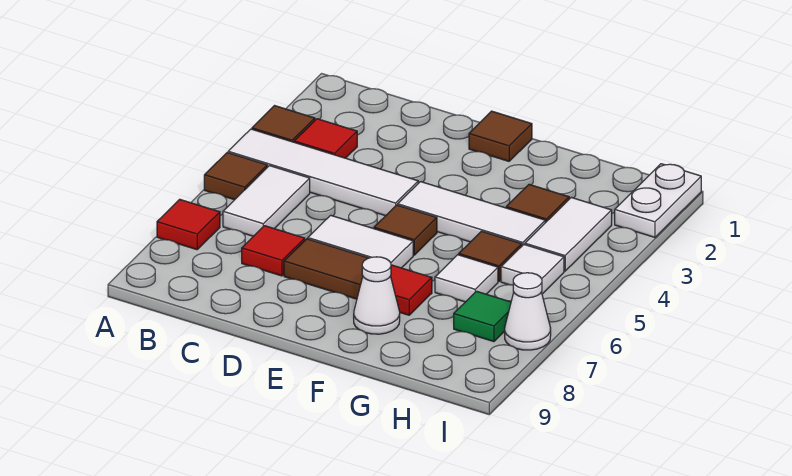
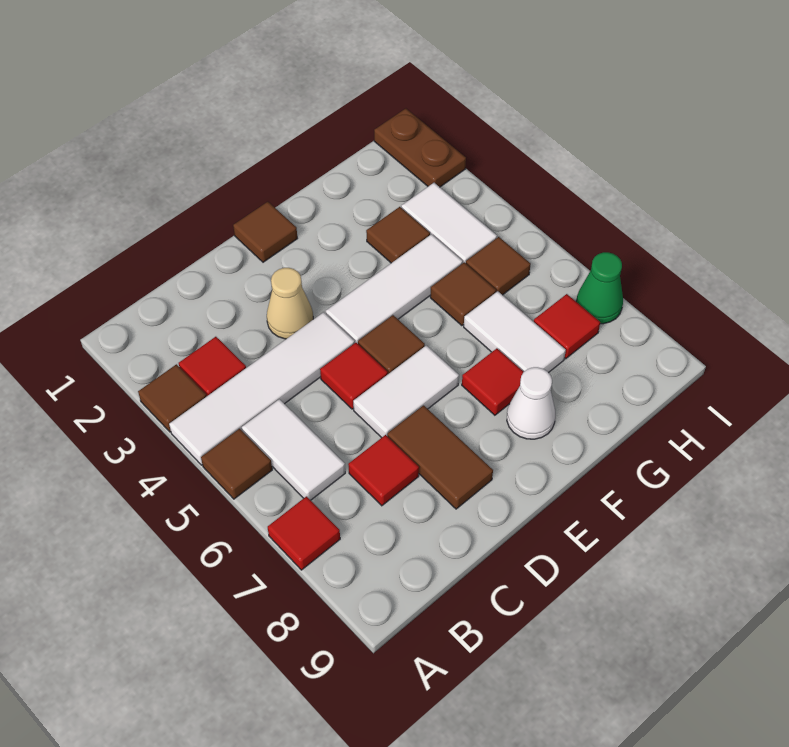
none -> tan cone D3 level 1
none -> red tile D5 level 1
brown tile D7:E7 level 1 -> brown tile D7:D8 level 1
white tile G6 level 1 -> white tile G6:G7 level 1
white tile H5 level 1 -> brown tile H5 level 1
green tile H7 level 1 -> red tile H7 level 1
white plate I1:I2 level 1 -> brown plate I1:I2 level 1
white cone I7 level 1 -> green cone I7 level 1

